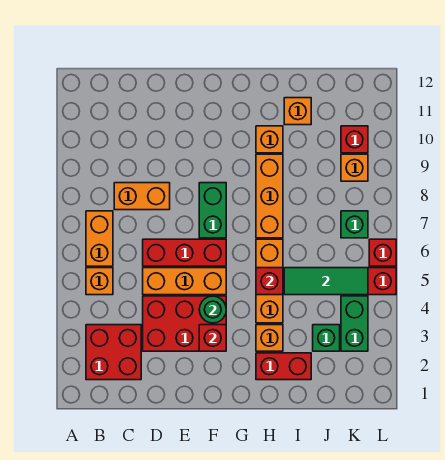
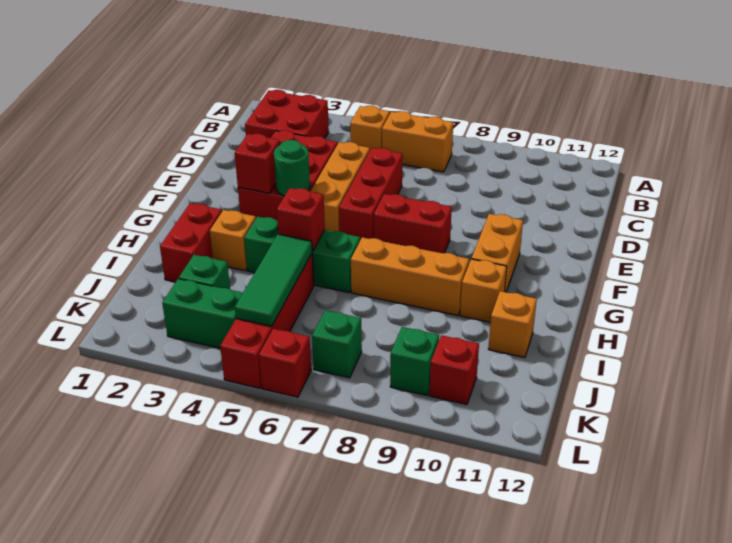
orange brick C8:D8 level 1 -> orange brick F10:G10 level 1
green brick F7:F8 level 1 -> red brick F7:F8 level 1
orange brick H4:H6 level 1 -> green brick H4:H6 level 1
orange brick K9 level 1 -> green brick K9 level 1

